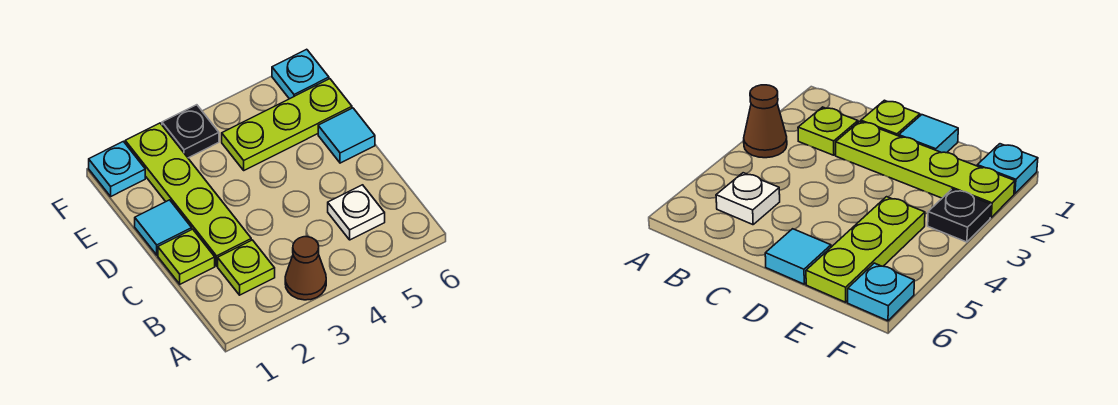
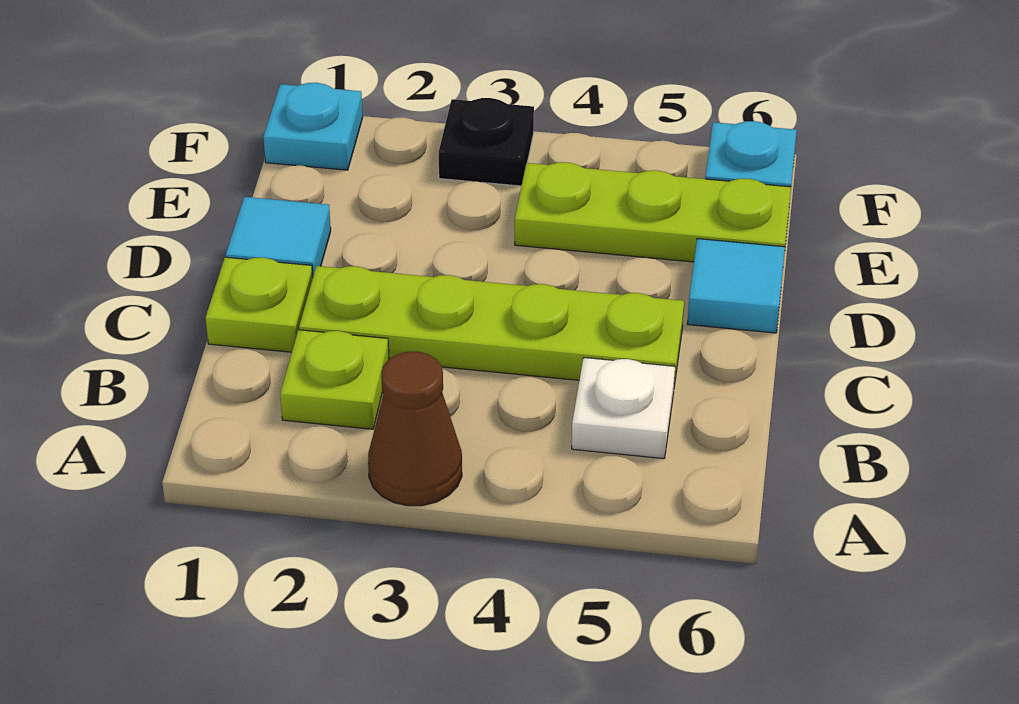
lime plate C2:F2 level 1 -> lime plate C2:C5 level 1

